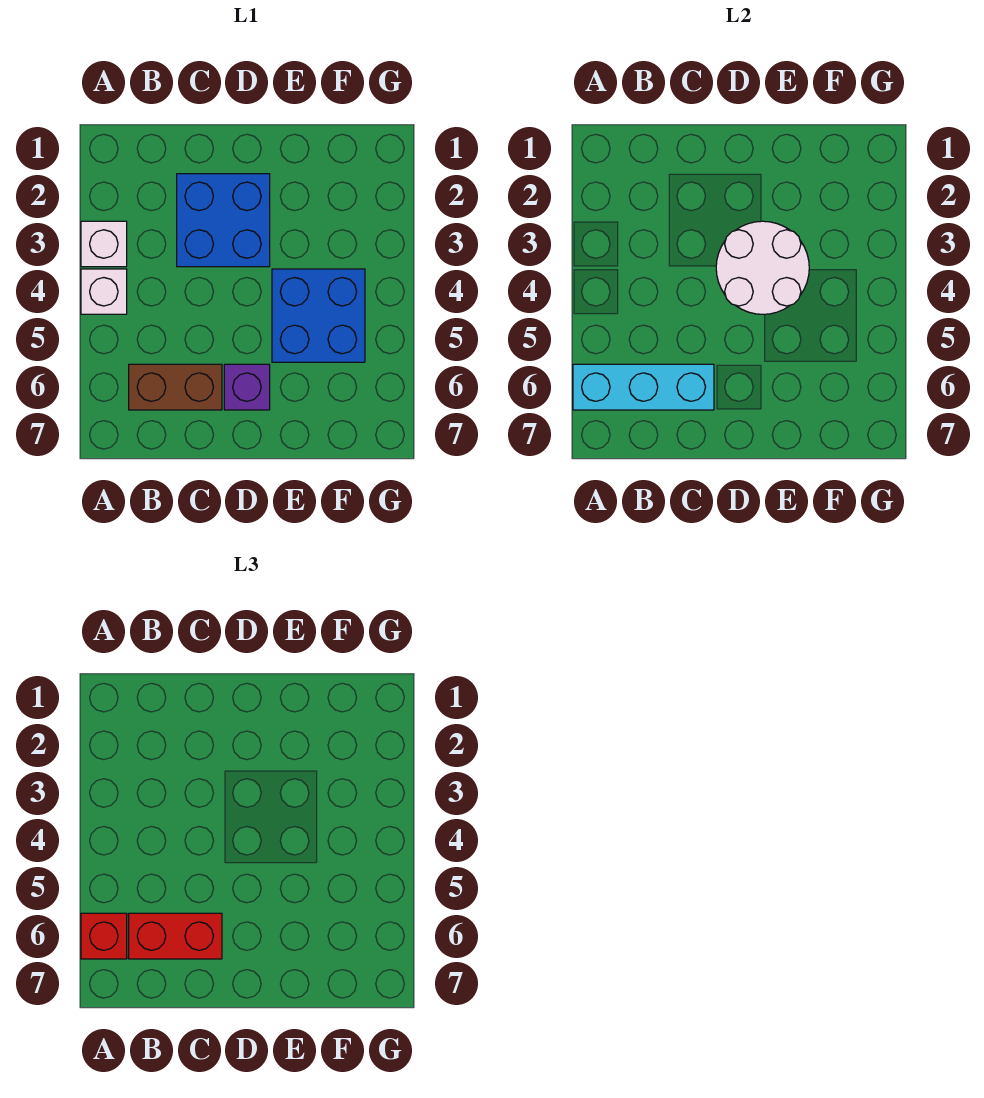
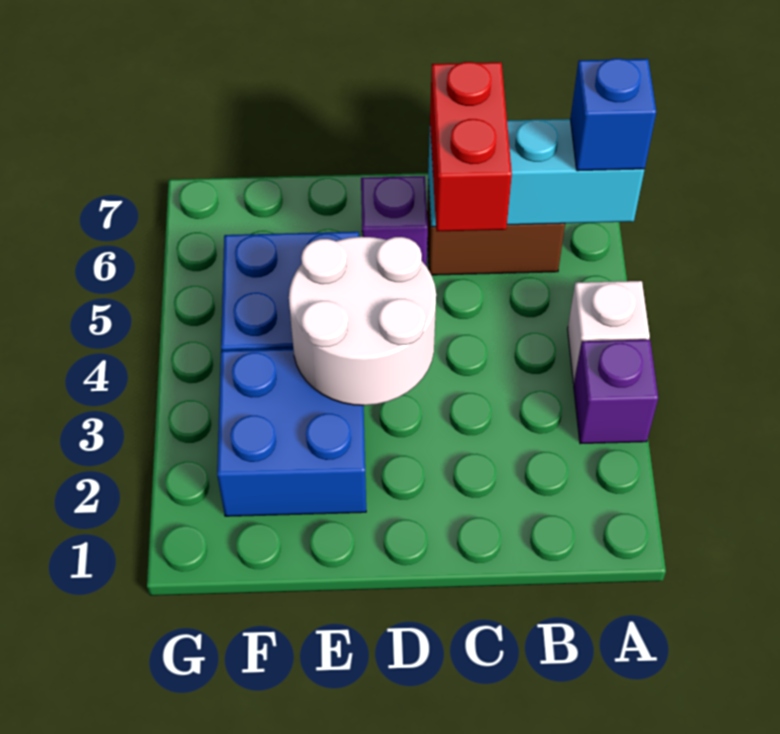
white brick A3 level 1 -> purple brick A3 level 1
red brick A6 level 3 -> blue brick A6 level 3
red brick B6:C6 level 3 -> red brick C5:C6 level 3
blue brick C2:D3 level 1 -> blue brick E2:F3 level 1

